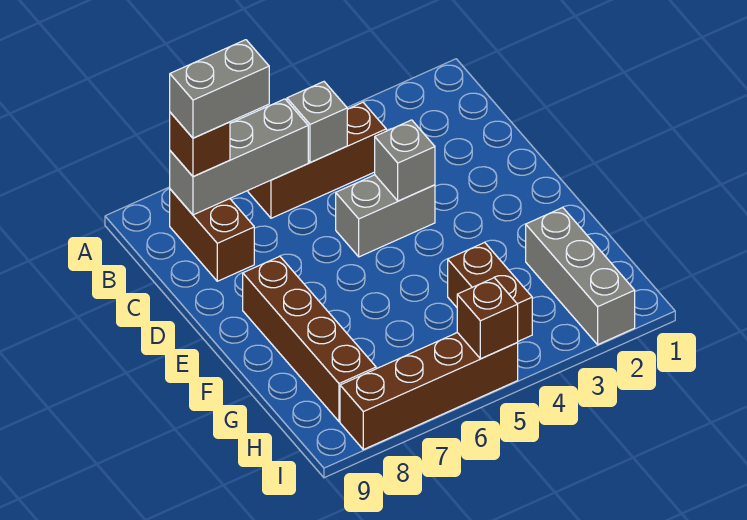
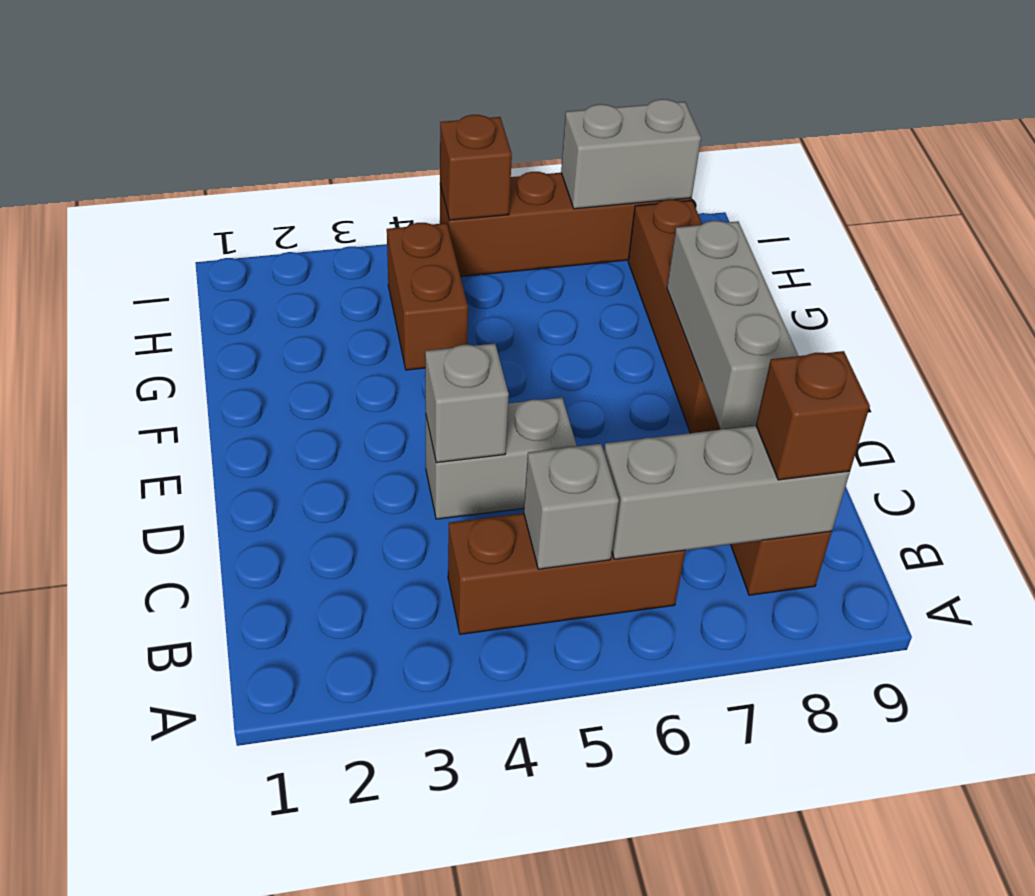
grey brick B7:B8 level 4 -> grey brick I7:I8 level 2
grey brick G2:I2 level 1 -> grey brick D8:F8 level 2

